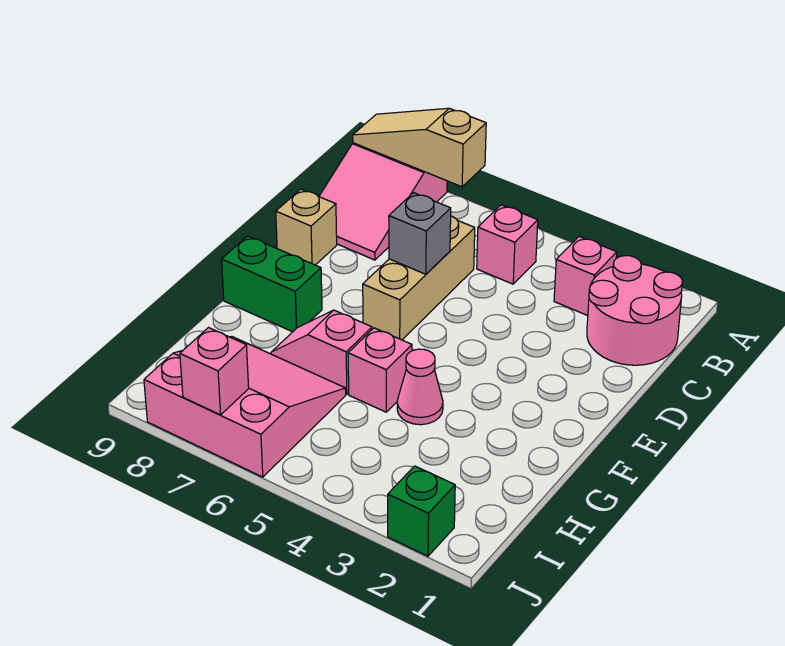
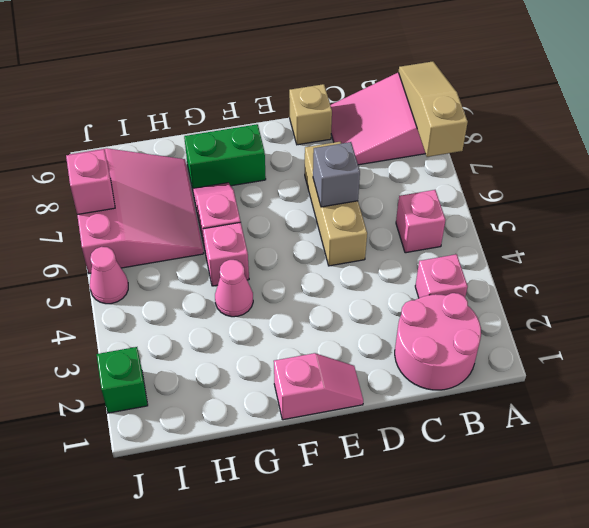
tan brick C6:E6 level 1 -> tan brick D5:D7 level 1
none -> pink slope E1:F1 level 1 top F
green brick F8:F9 level 1 -> green brick F8:G8 level 1
none -> pink cone J5 level 1

